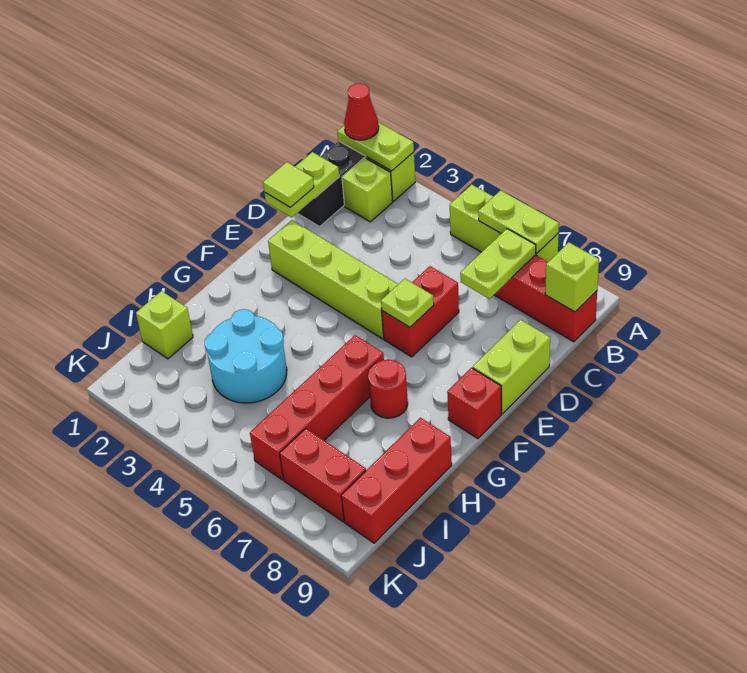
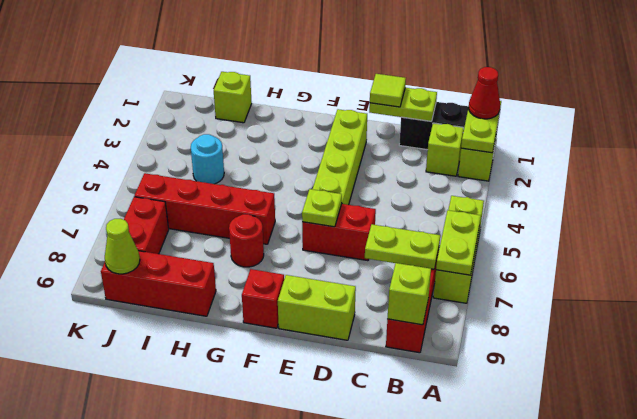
cyan round brick H3:I4 level 1 -> cyan round brick I4 level 1
none -> lime cone J9 level 2

